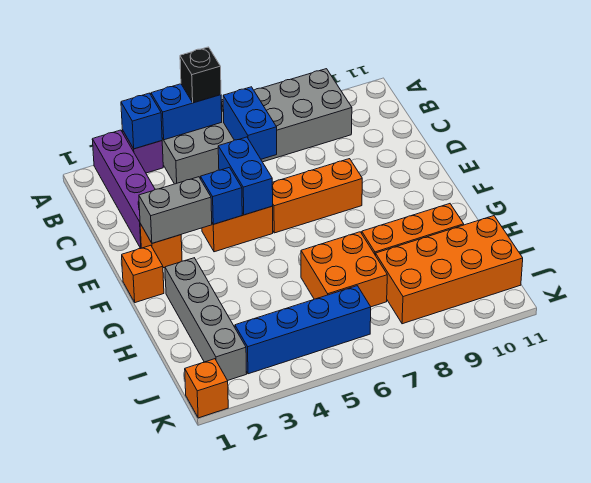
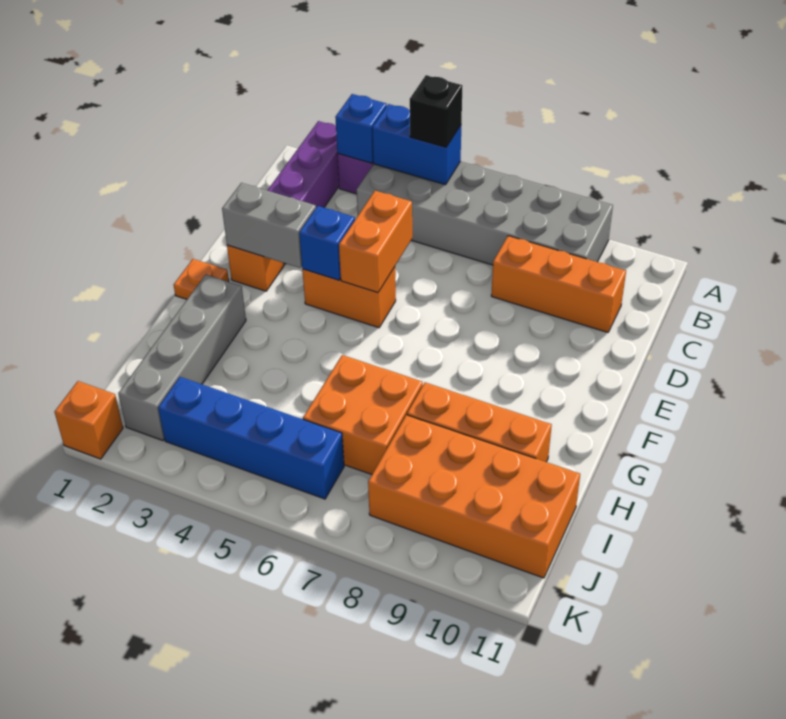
blue brick B6:C6 level 2 -> none
blue brick D5:E5 level 2 -> orange brick D5:E5 level 2
orange brick E6:E8 level 1 -> orange brick C8:C10 level 1
orange brick F1 level 1 -> orange plate F1 level 1

